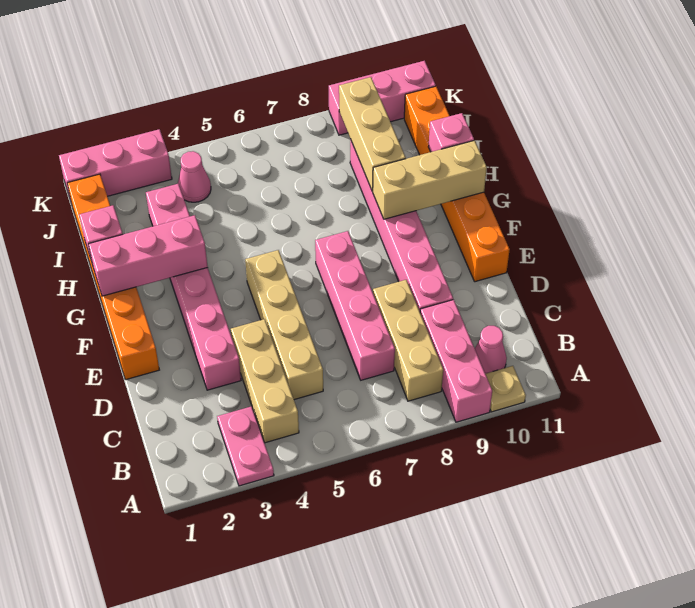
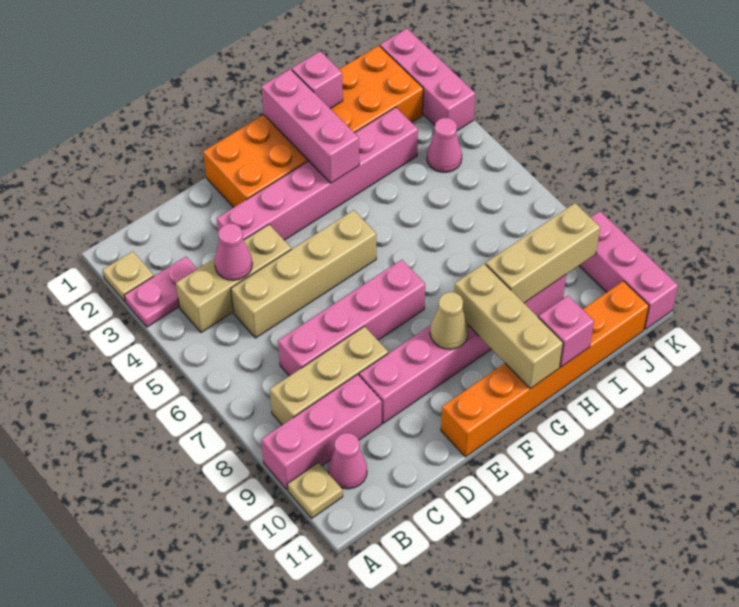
none -> tan plate A2 level 1
none -> pink cone C4 level 2
orange brick E1:J1 level 1 -> orange brick E1:J2 level 1
none -> tan cone F9 level 2

